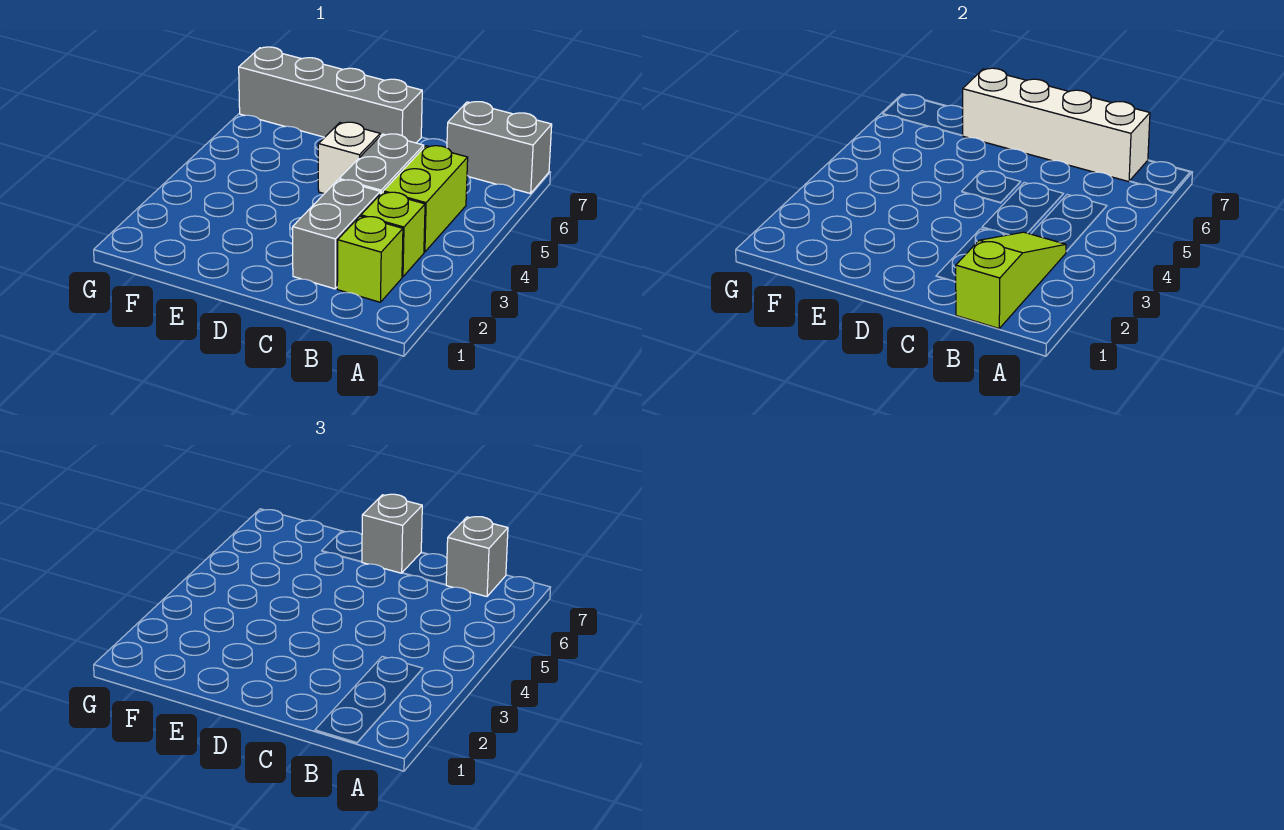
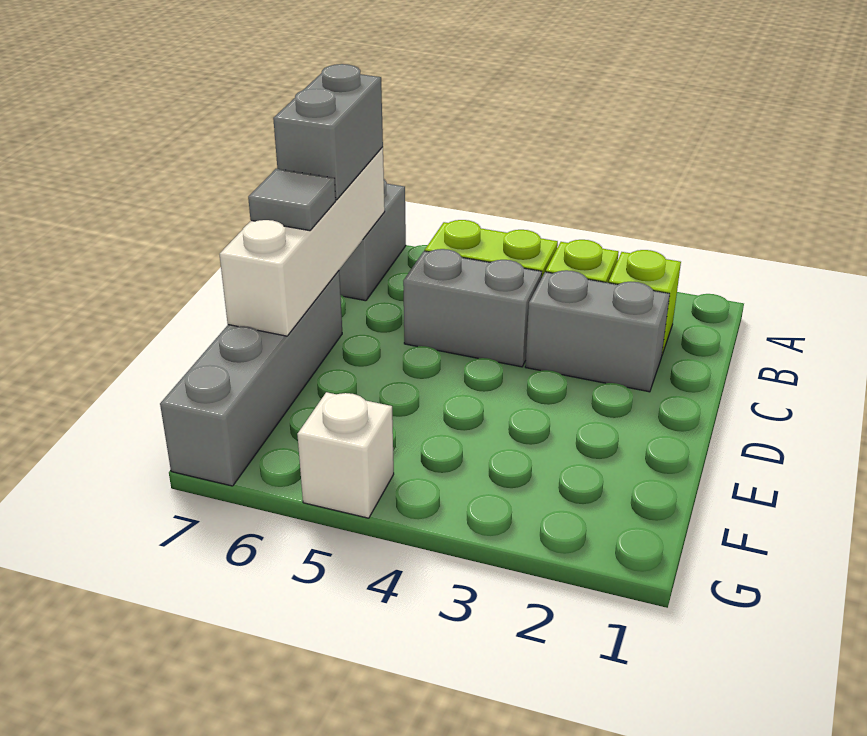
lime slope B1:B3 level 2 top 1 -> none
grey brick B7 level 3 -> grey brick B7:C7 level 3
white brick D5 level 1 -> white brick G5 level 1
grey brick D7 level 3 -> grey tile D7 level 3

